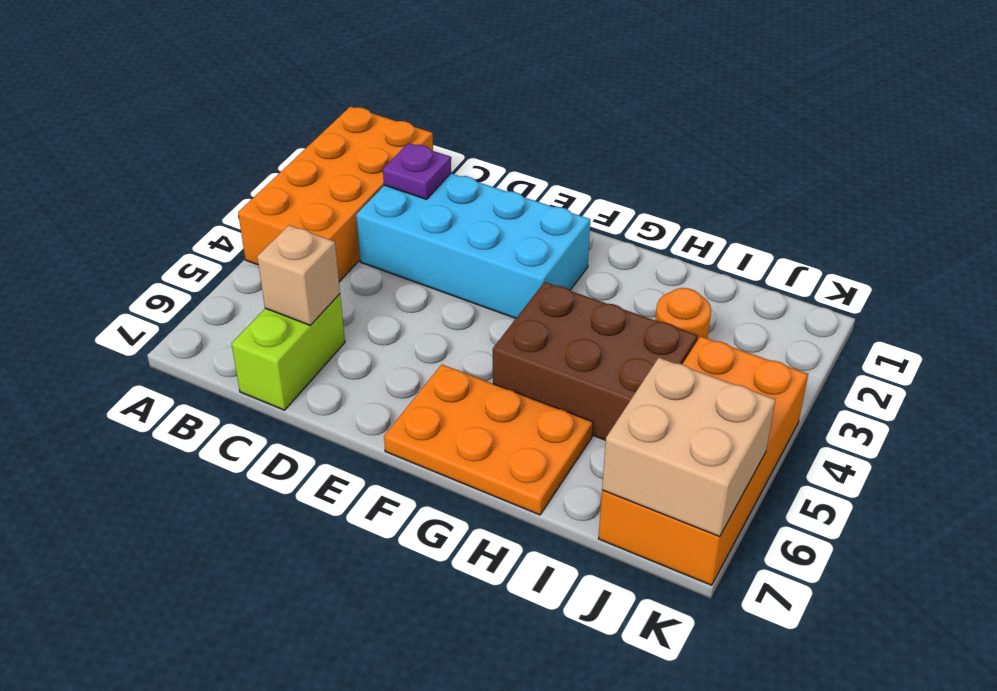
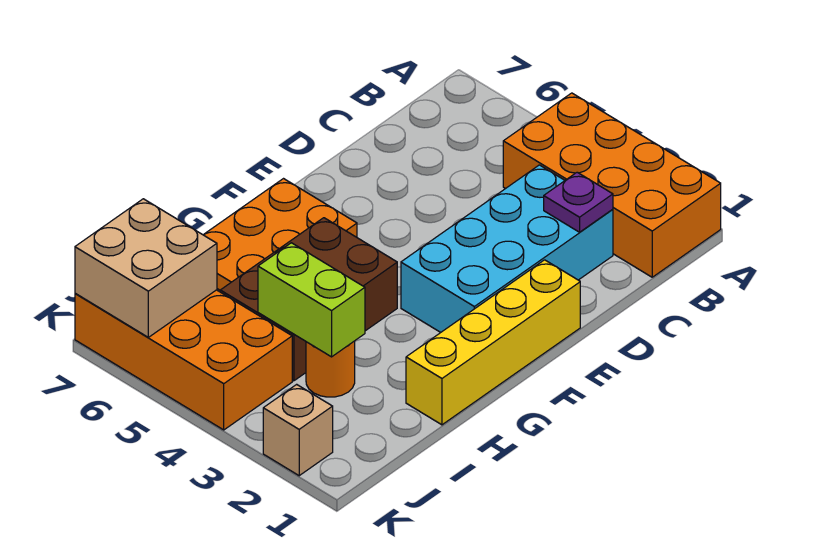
lime brick C6:C7 level 1 -> lime brick I3:I4 level 2
tan brick C6 level 2 -> tan brick K2 level 1
none -> yellow brick E1:H1 level 1

